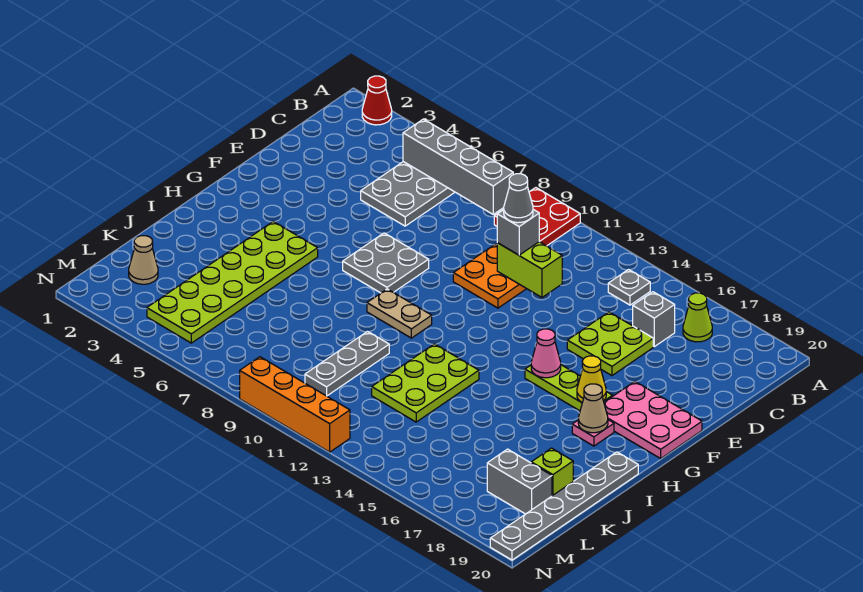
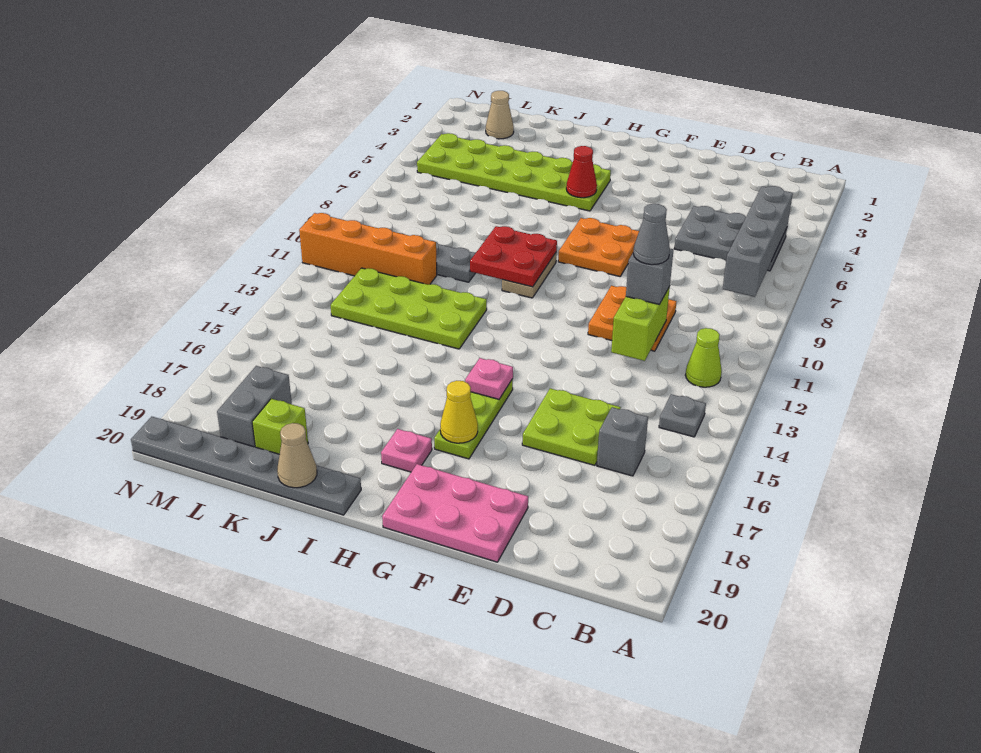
red cone A2 level 1 -> red cone H5 level 2
red plate A9:B10 level 1 -> red plate H9:I10 level 2
lime cone B17 level 1 -> lime cone B12 level 1
grey plate F7:G8 level 1 -> orange plate F7:G8 level 1
pink plate F18:G20 level 1 -> pink plate E19:G20 level 1
pink cone G15 level 2 -> pink plate G15 level 2
tan cone H18 level 2 -> tan cone J20 level 2
lime plate I12:K13 level 1 -> lime plate I12:L13 level 1
orange brick N9:N12 level 1 -> orange brick K11:N11 level 1

